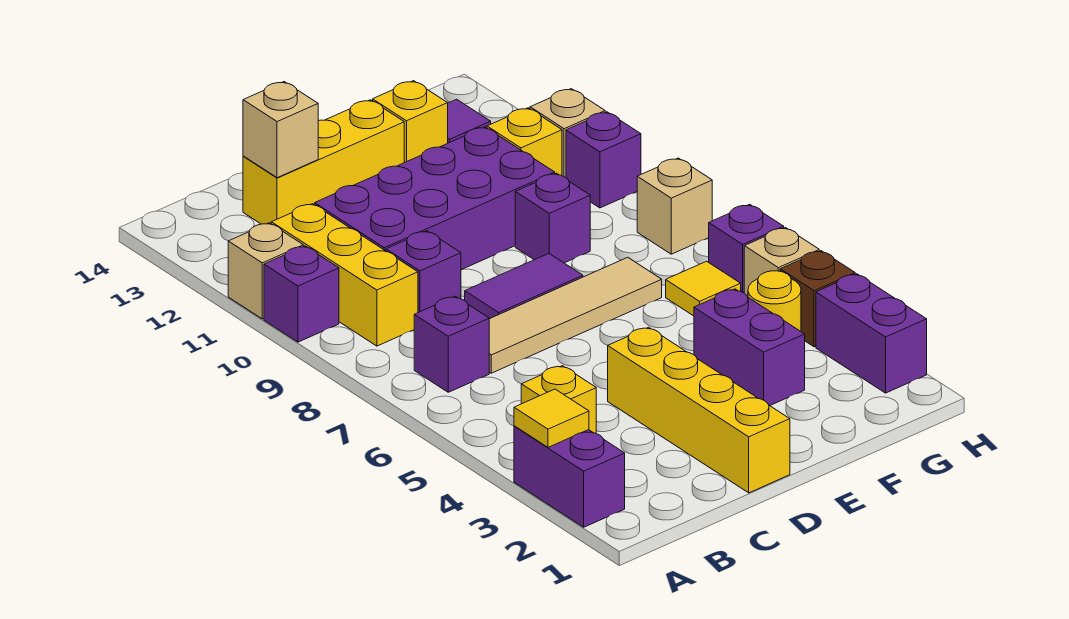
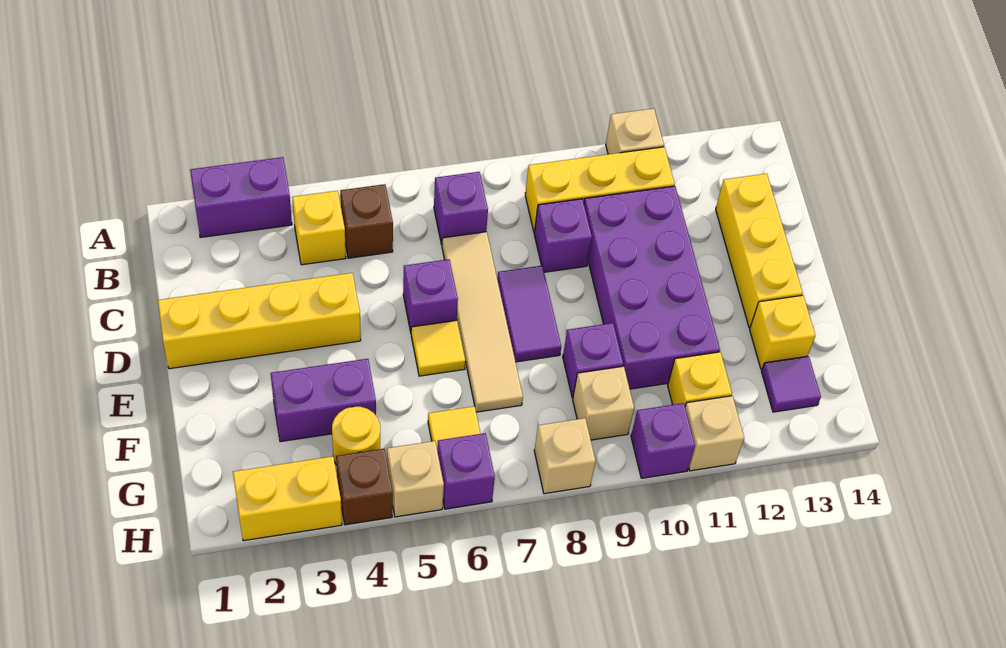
yellow tile A3 level 2 -> yellow tile E6 level 1
purple brick A10 level 1 -> purple brick D6 level 1
none -> brown brick B5 level 1
tan brick C13 level 2 -> tan brick G9 level 1
purple brick H2:H3 level 1 -> yellow brick H2:H3 level 1

